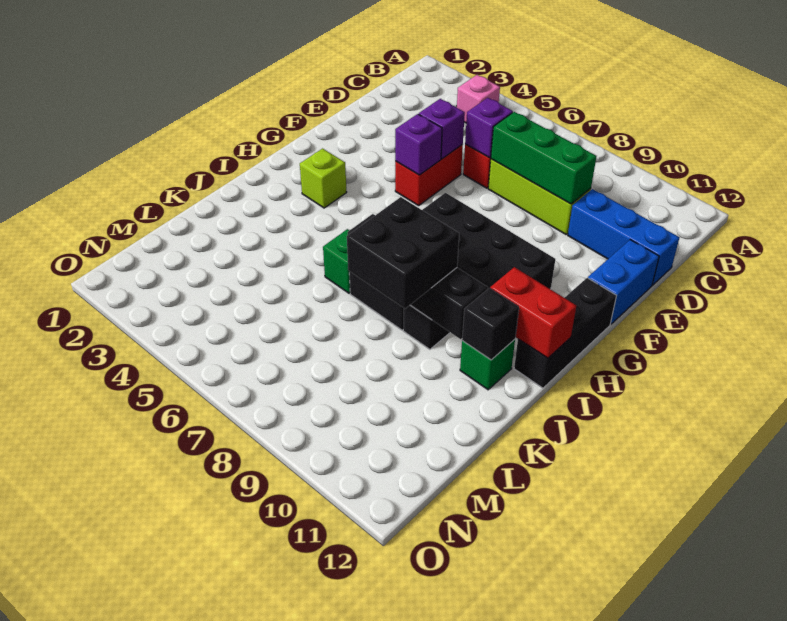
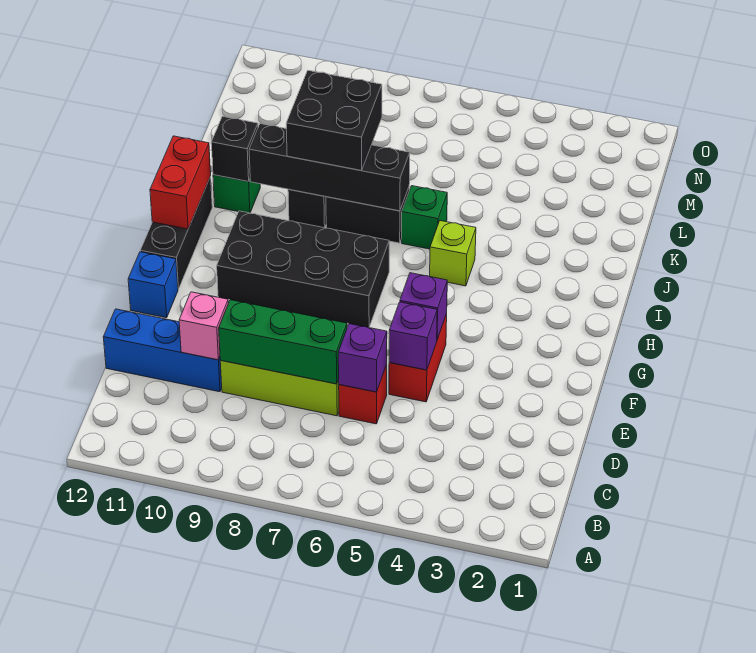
pink brick B4 level 1 -> pink brick D10 level 2
blue brick E12:F12 level 1 -> blue brick F12 level 1
lime brick H3 level 1 -> lime brick I5 level 1
red brick I11:I12 level 2 -> red brick H12:I12 level 2

